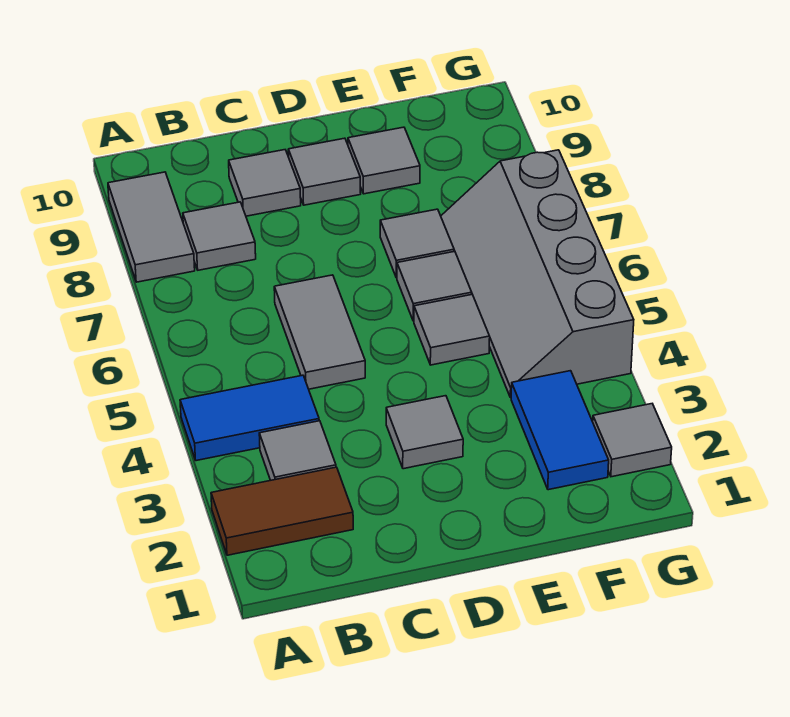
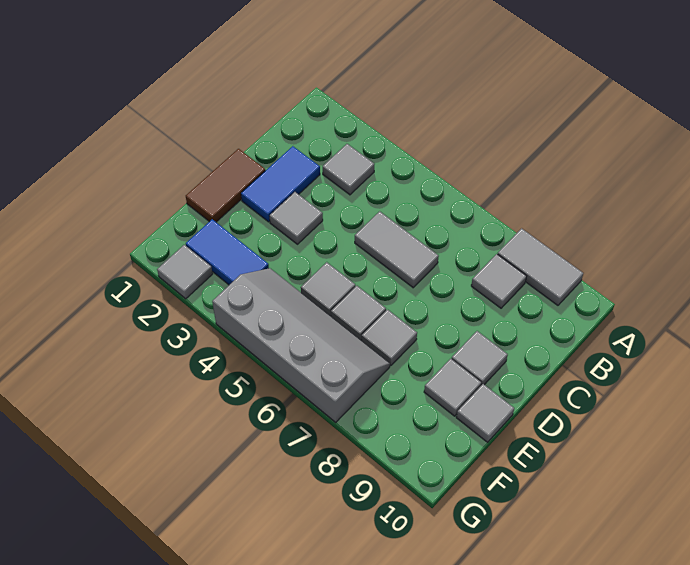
brown tile A2:B2 level 1 -> brown tile D1:E1 level 1
blue tile A4:B4 level 1 -> blue tile C2:D2 level 1
grey tile C9 level 1 -> grey tile E10 level 1

